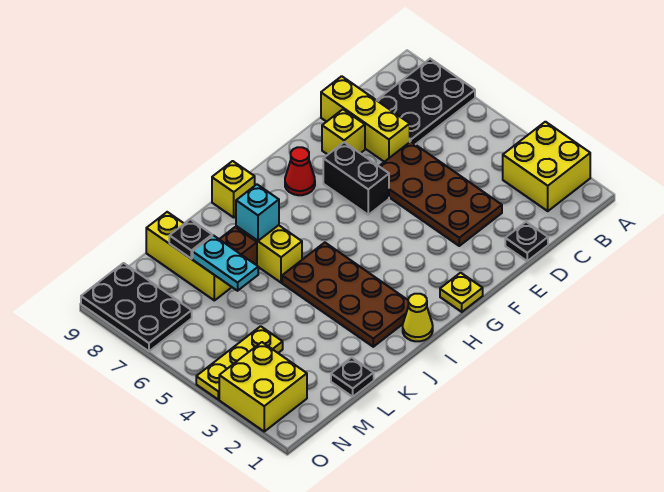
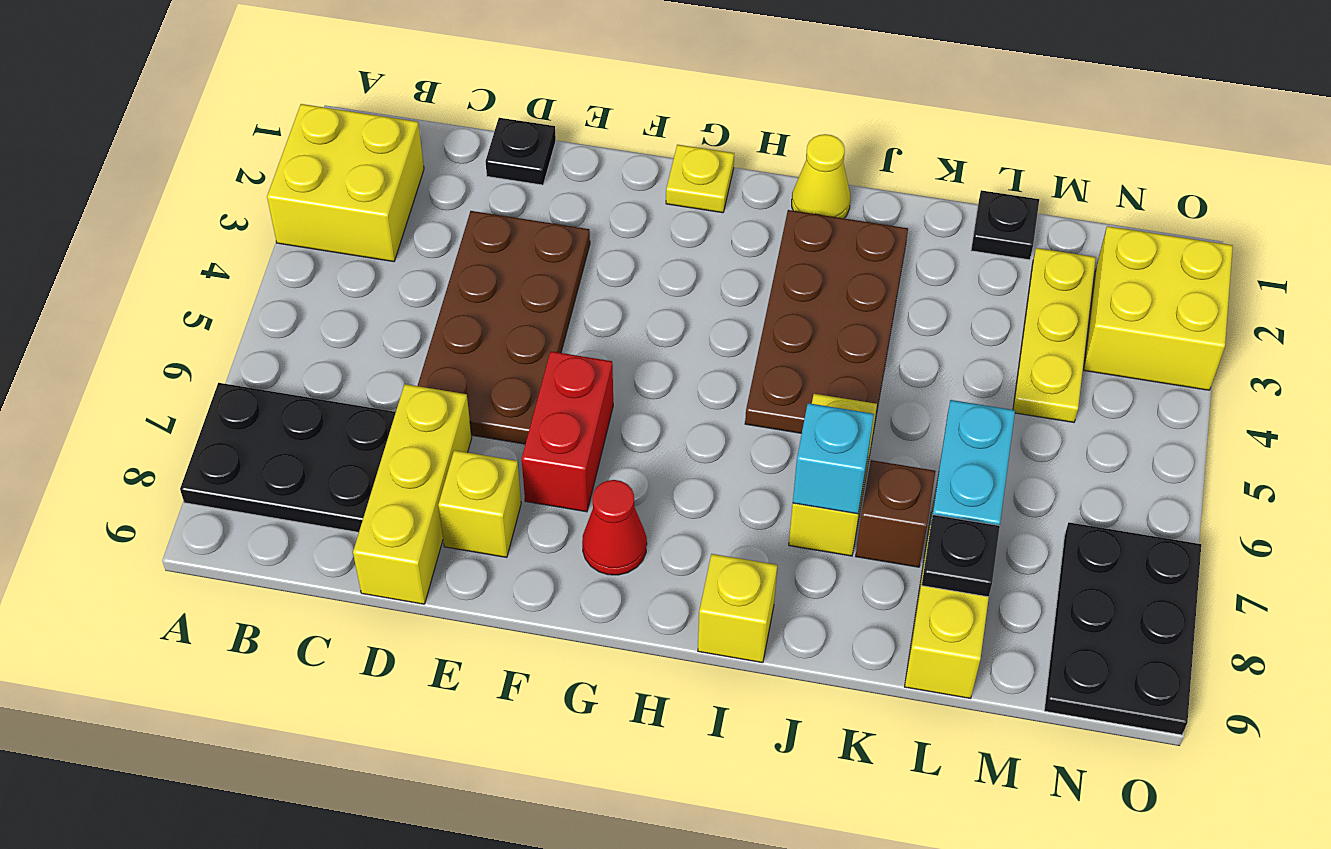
black brick F6:F7 level 1 -> red brick F6:F7 level 1
yellow plate M4:O4 level 1 -> yellow plate M2:M4 level 1

